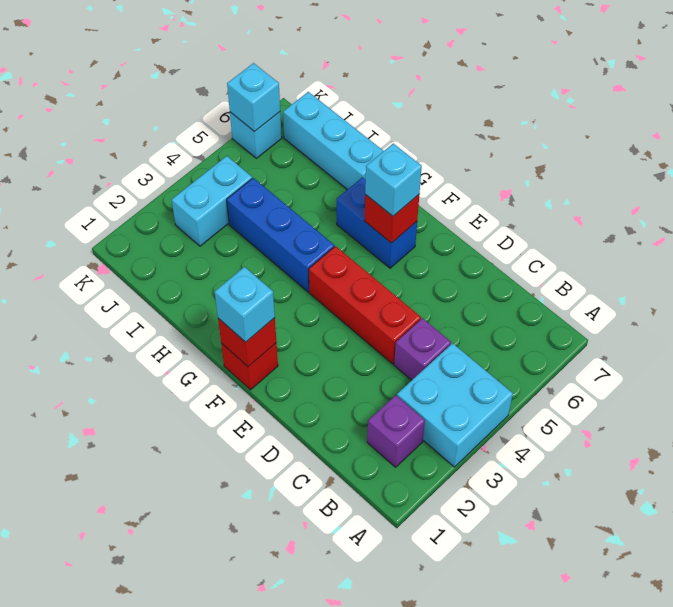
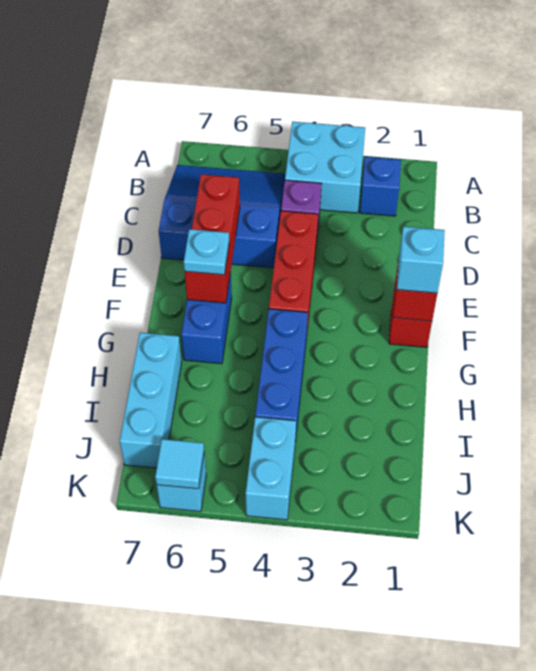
purple brick B2 level 1 -> blue brick B2 level 1
none -> blue slope B5:D7 level 1 top D
red brick F6 level 2 -> red brick D6:F6 level 2
cyan brick F6 level 3 -> cyan plate F6 level 3
cyan brick J3:J4 level 1 -> cyan brick J4:K4 level 1
cyan brick K6 level 2 -> cyan tile K6 level 2

